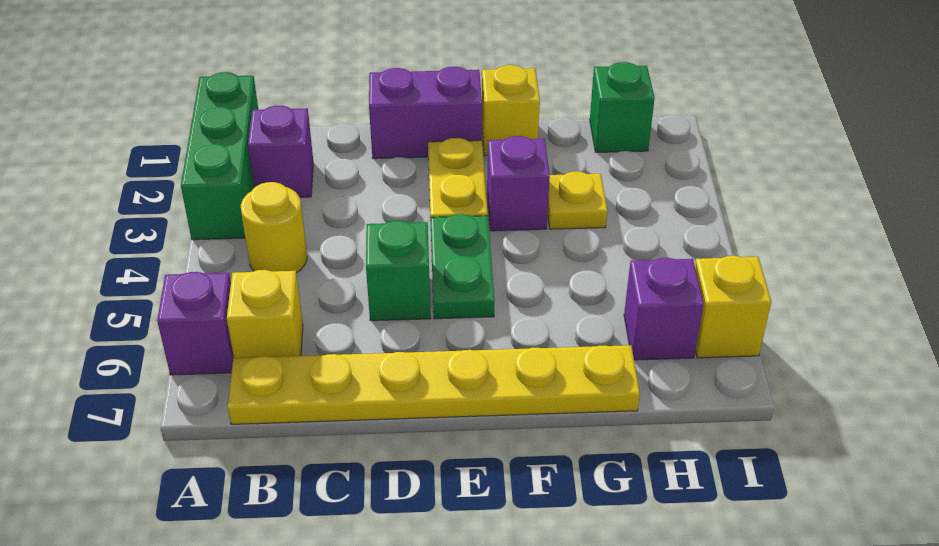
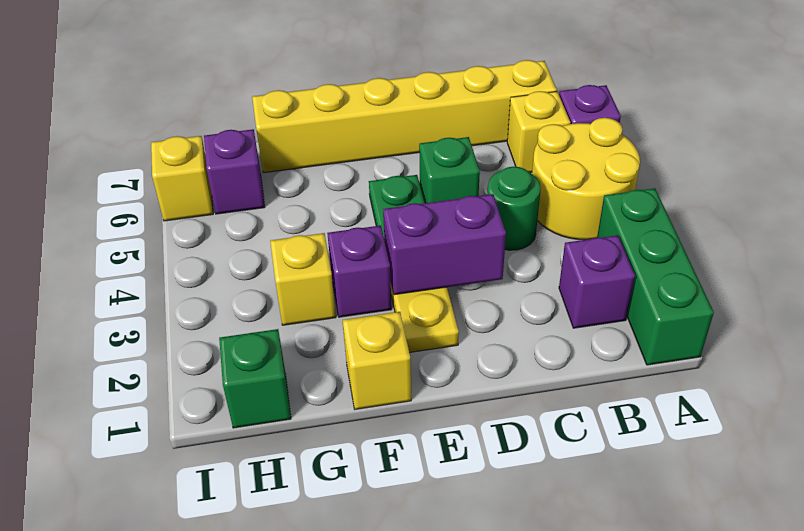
yellow round brick B4 level 1 -> yellow round brick A4:B5 level 1
yellow plate B7:G7 level 1 -> yellow brick B7:G7 level 1
none -> green round brick C4 level 1
purple brick D1:E1 level 1 -> purple brick D3:E3 level 2
yellow plate G3 level 1 -> yellow brick G3 level 1

